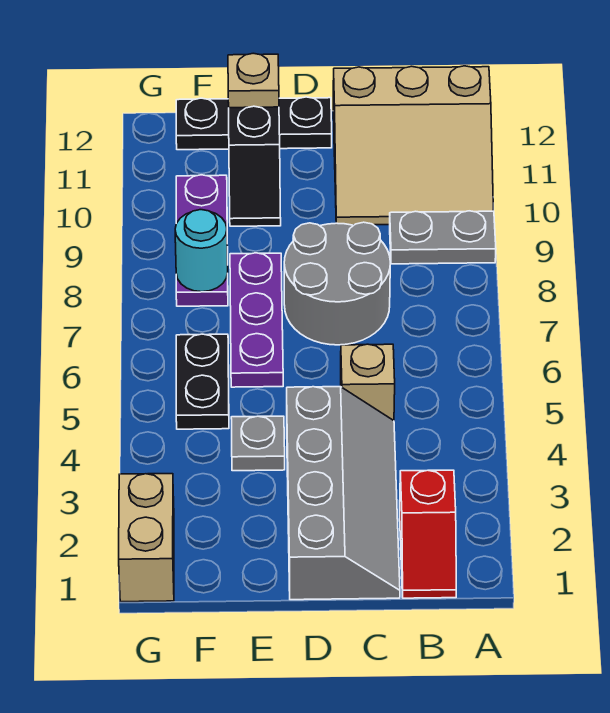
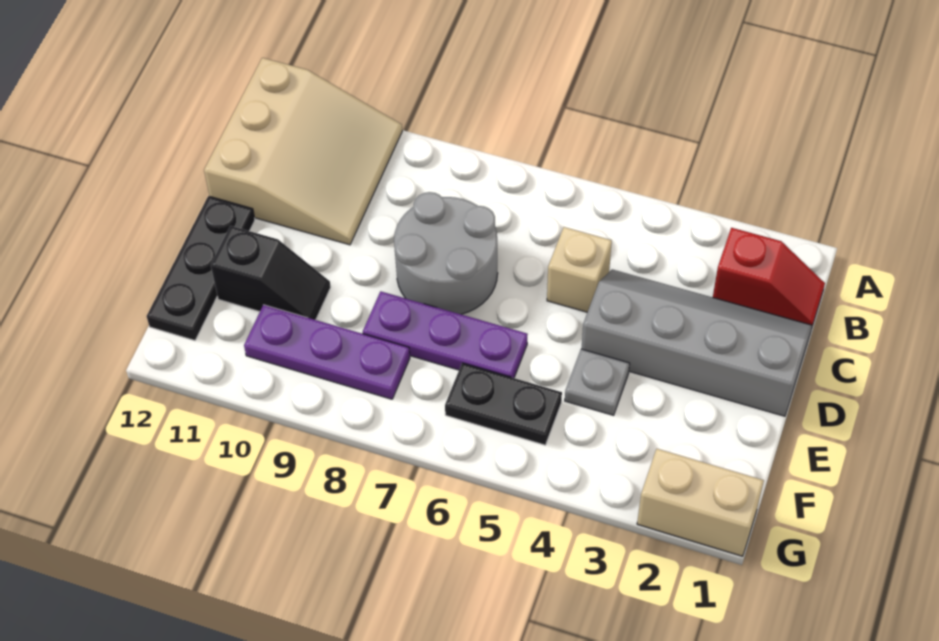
grey plate A9:B9 level 1 -> none
tan brick E12 level 2 -> none
cyan round brick F8 level 2 -> none

